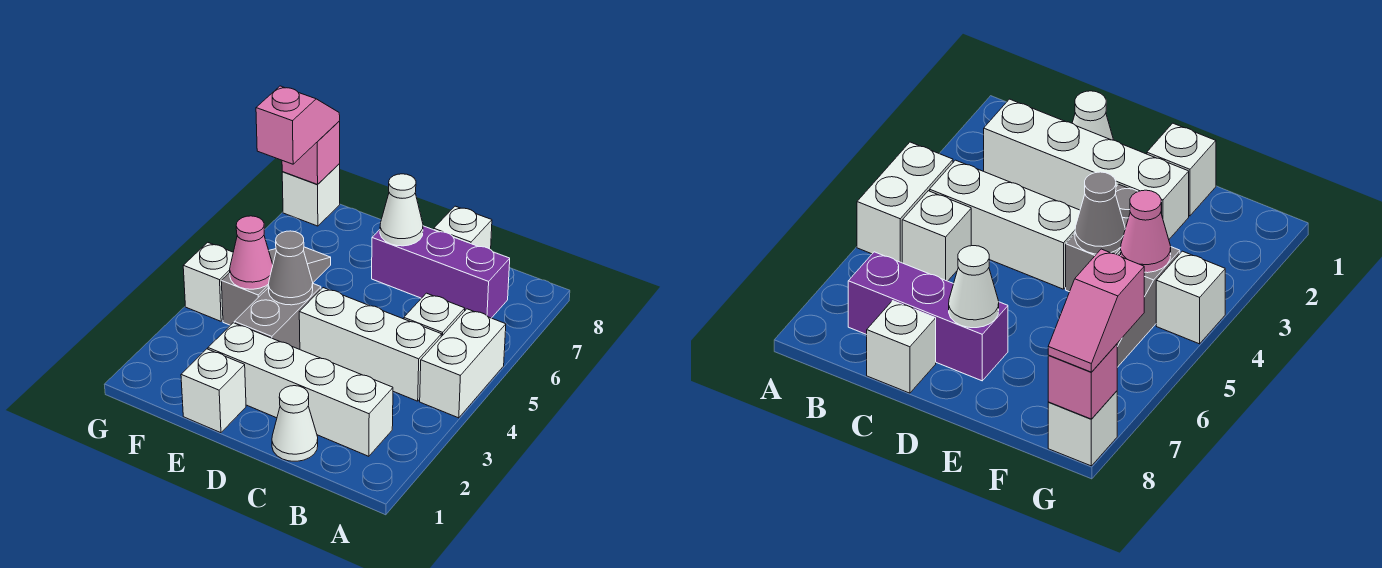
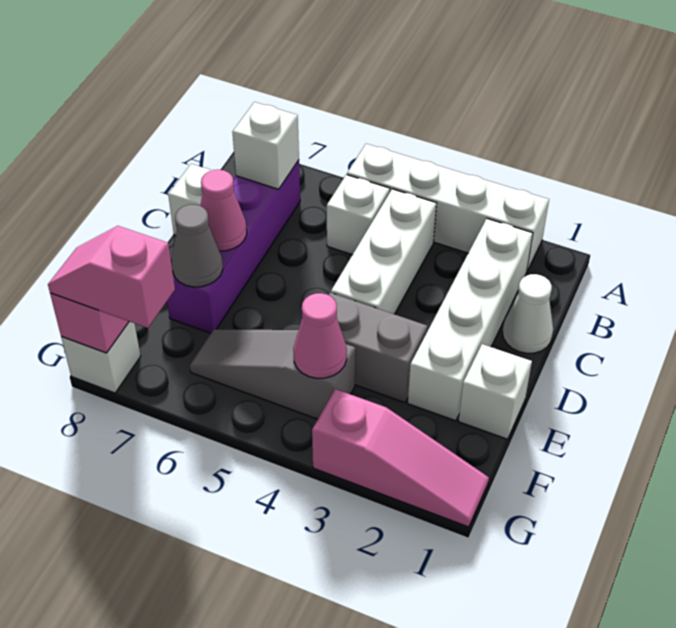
white brick A4:A5 level 1 -> white brick A2:A5 level 1
purple brick B7:D7 level 1 -> purple brick B7:E7 level 1
white cone D7 level 2 -> pink cone D7 level 2
grey cone E4 level 2 -> grey cone E7 level 2
none -> pink slope G1:G3 level 1 top 3
white brick G4 level 1 -> white brick B7 level 2

